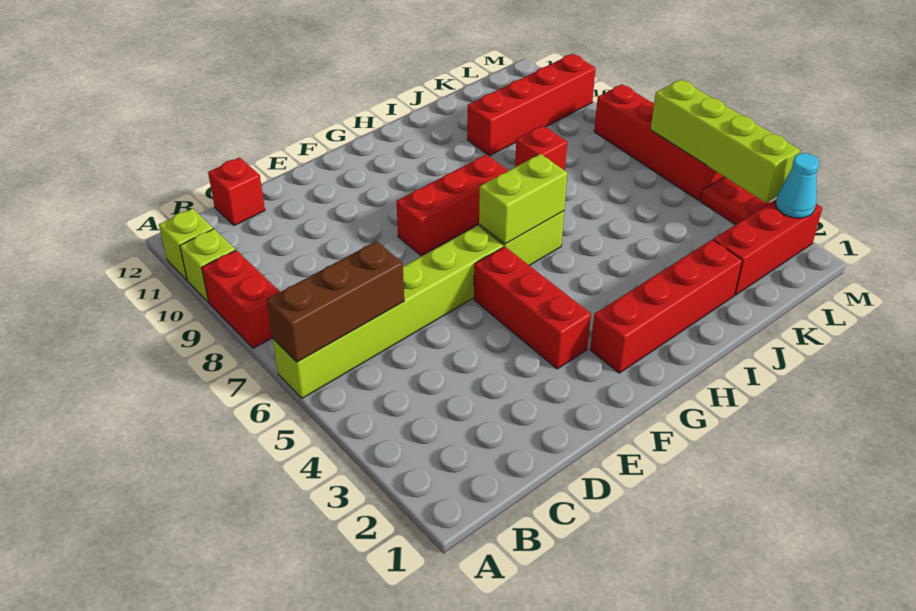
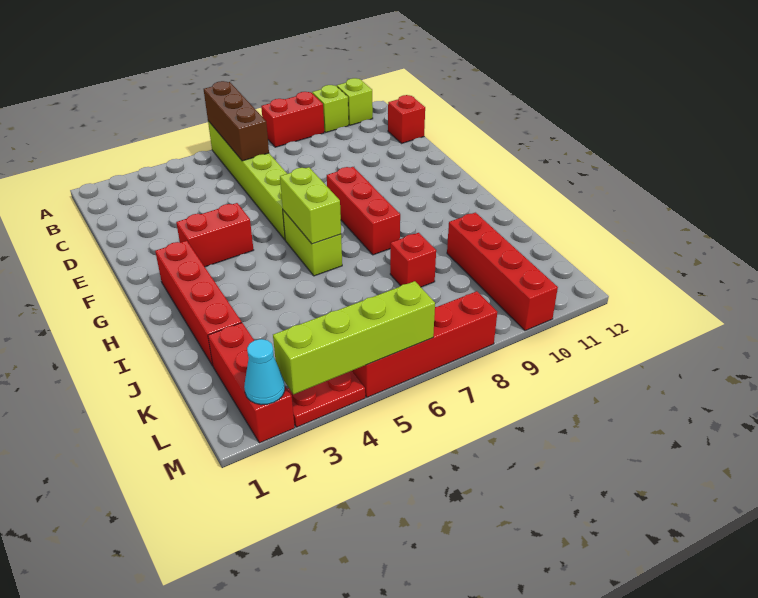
red brick F3:F5 level 1 -> red brick F3:F4 level 1

